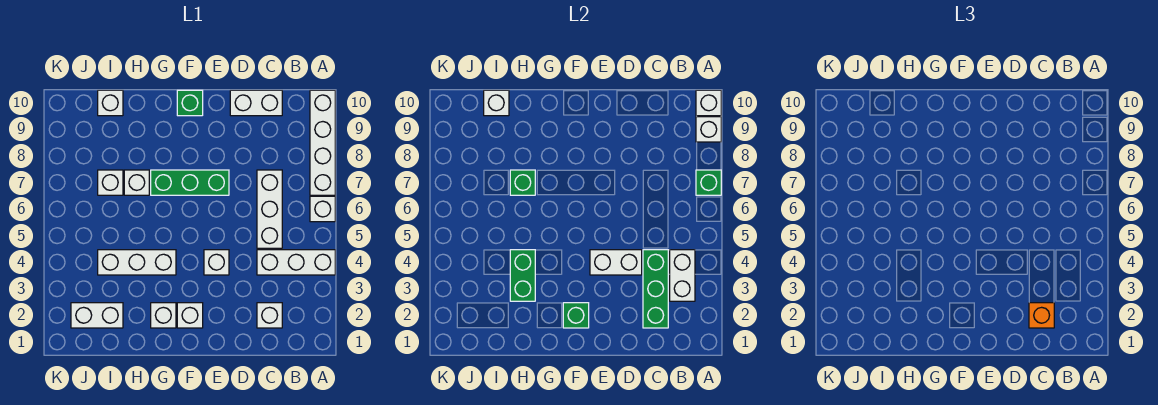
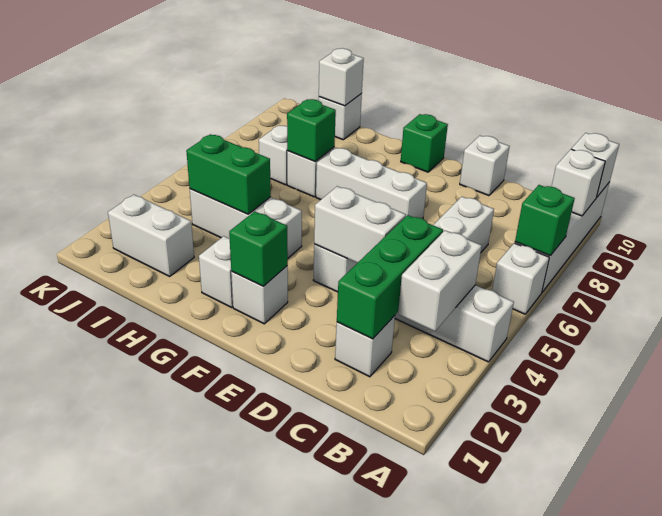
orange brick C2 level 3 -> none
white brick C10:D10 level 1 -> white brick D10 level 1
green brick E7:G7 level 1 -> white brick E7:G7 level 1
green brick H3:H4 level 2 -> green brick H4:I4 level 2

